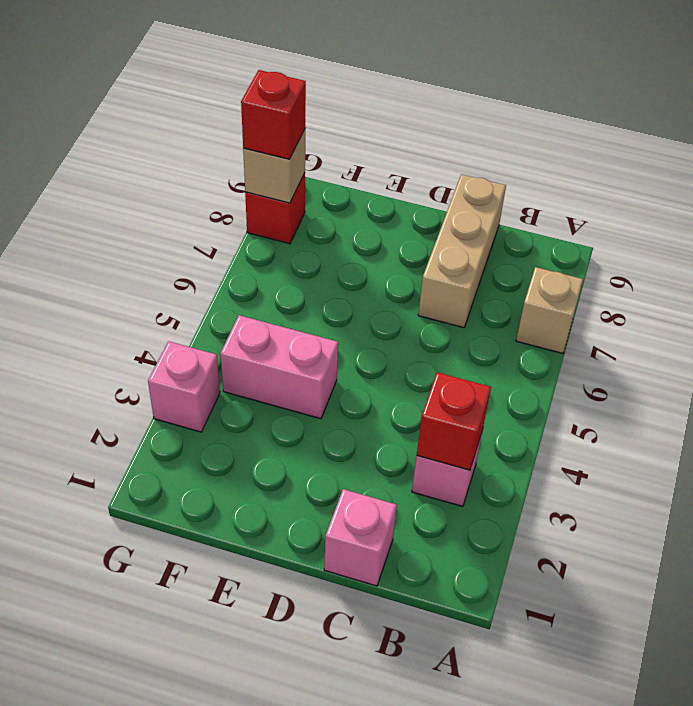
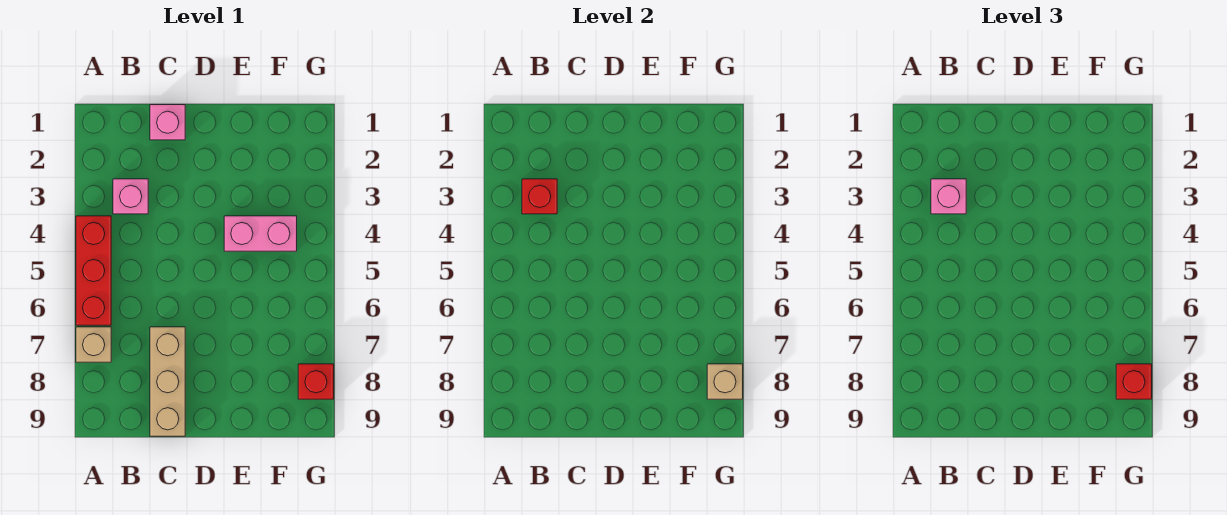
none -> red brick A4:A6 level 1
pink brick G3 level 1 -> pink brick B3 level 3

